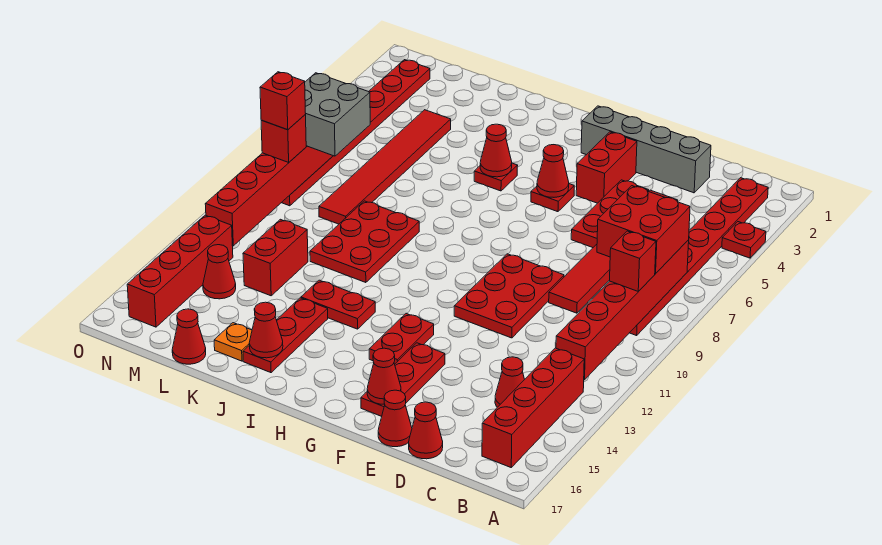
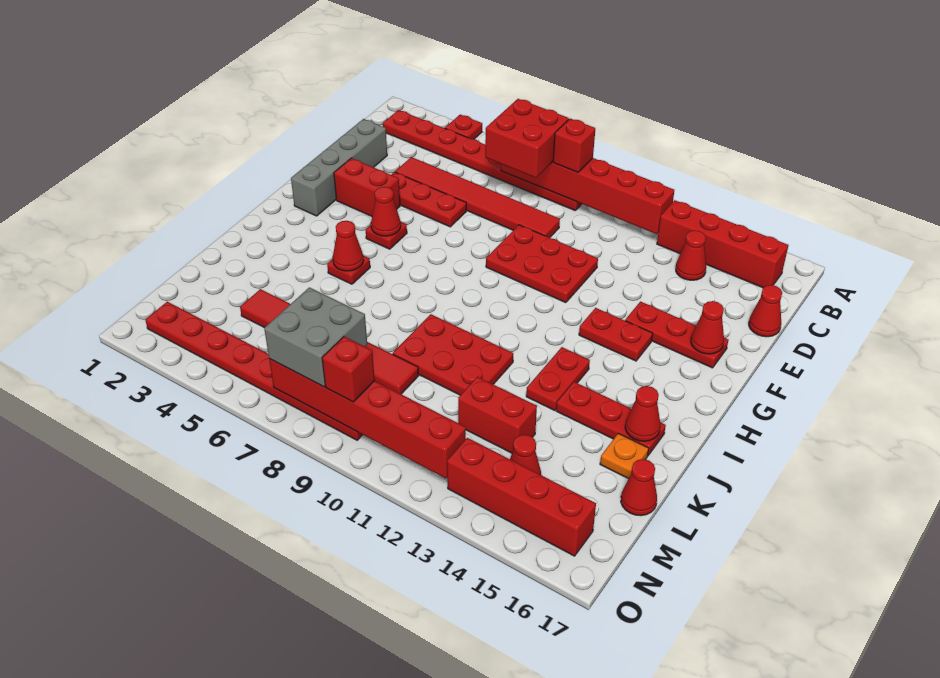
red cone E17 level 1 -> none
red brick N9 level 4 -> none

